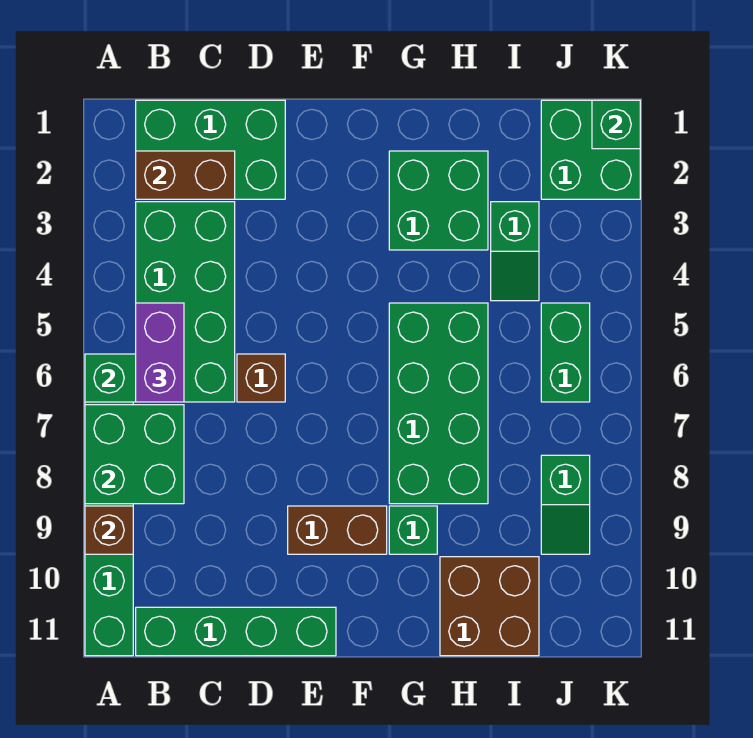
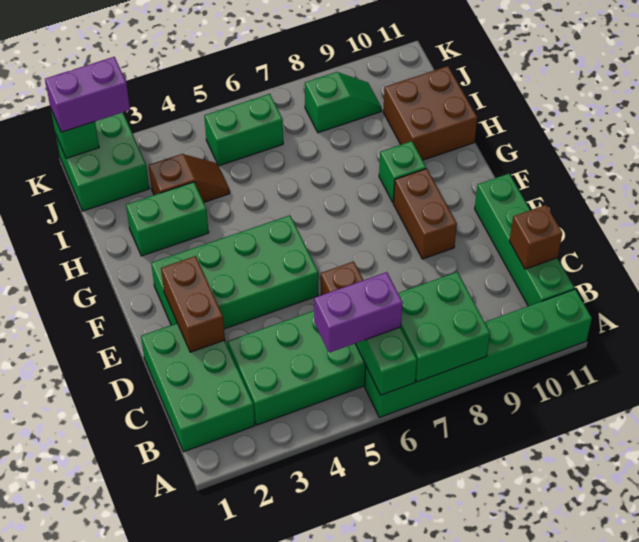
brown brick A9 level 2 -> brown brick C11 level 2
brown brick B2:C2 level 2 -> brown brick D2:E2 level 2
green brick G2:H3 level 1 -> green brick H2:H3 level 1
green brick G5:H8 level 1 -> green brick E2:F5 level 1
green slope I3:I4 level 1 top 3 -> brown slope I3:I4 level 1 top 3
none -> purple brick K1:K2 level 3

